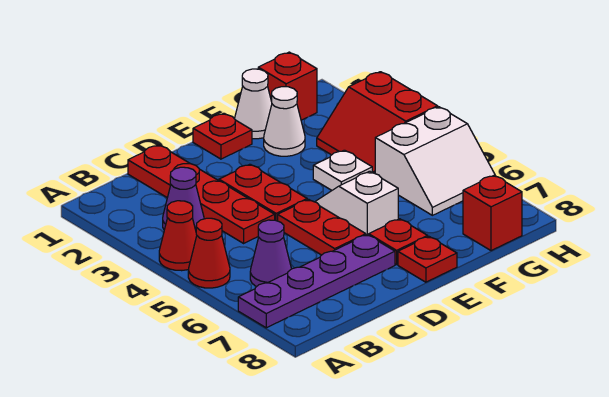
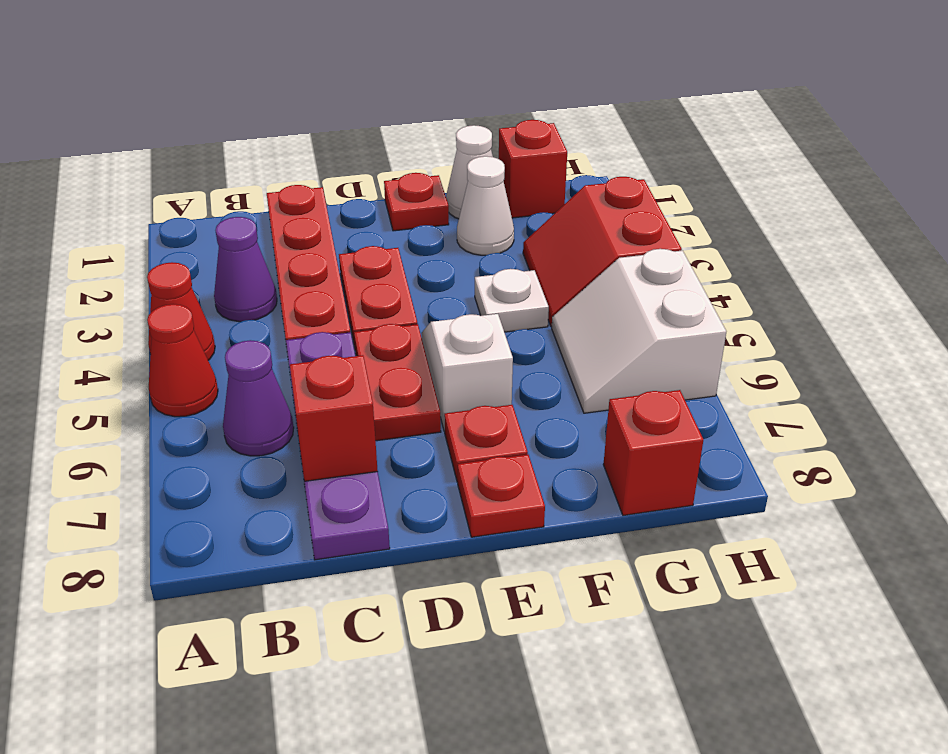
purple plate A7:D7 level 1 -> purple plate C5:C8 level 1
none -> red brick C7 level 2
white slope G5:H6 level 1 top 5 -> white slope G5:H6 level 1 top H

